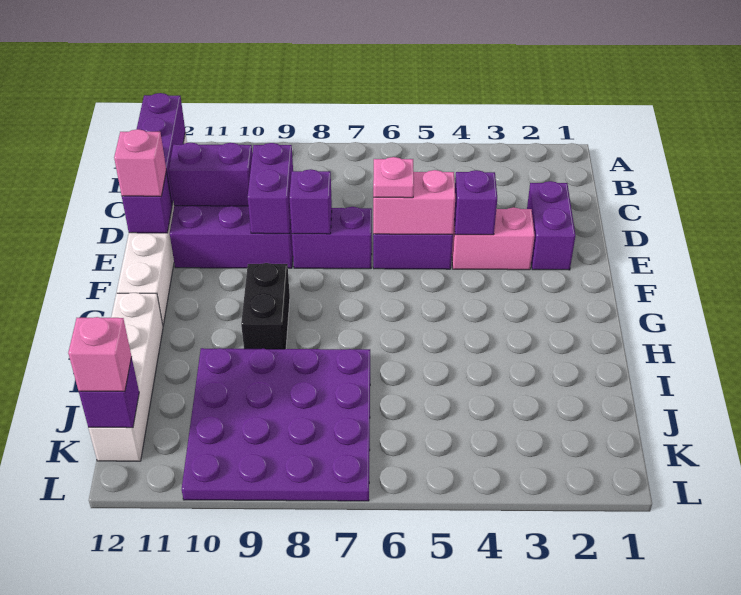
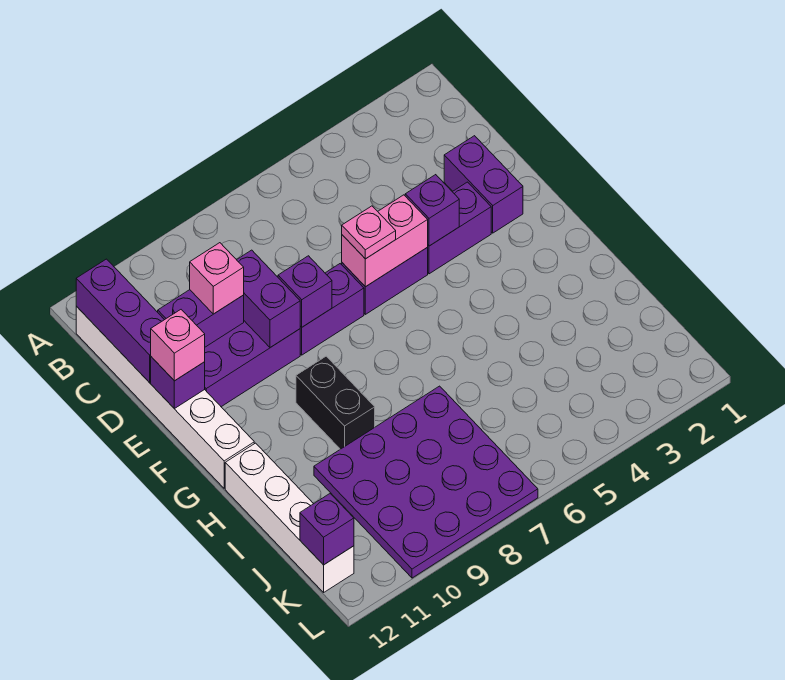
pink brick E3:E4 level 1 -> purple brick E3:E4 level 1
pink brick K12 level 3 -> pink brick D10 level 3

